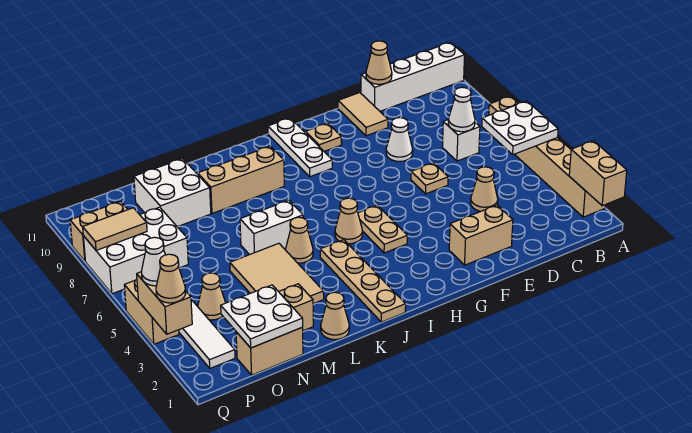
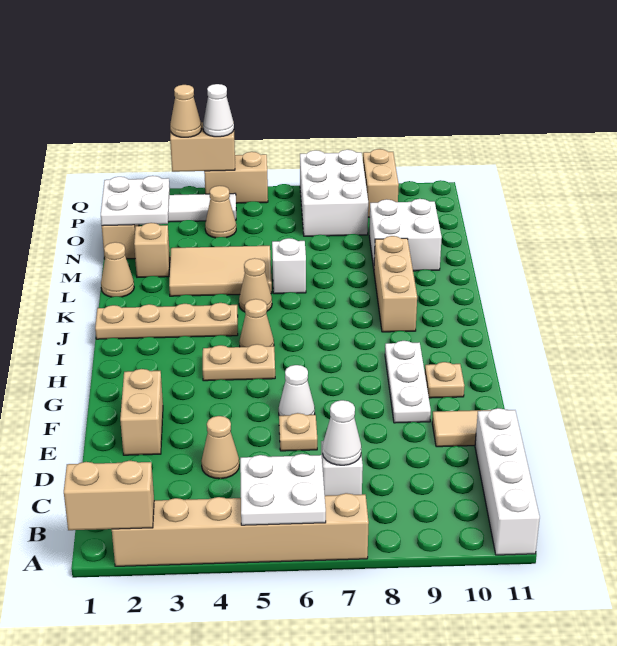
tan cone D11 level 2 -> none
white cone E8 level 1 -> white cone F6 level 1
white plate H9:H11 level 1 -> white plate F9:H9 level 1
white brick K6:L6 level 1 -> white brick L6 level 1
tan tile P8:Q8 level 2 -> none

